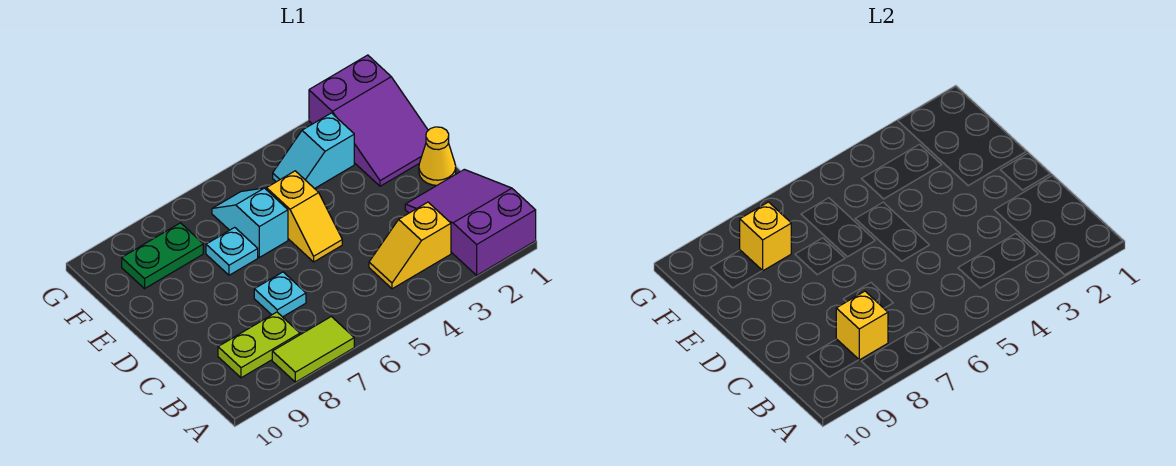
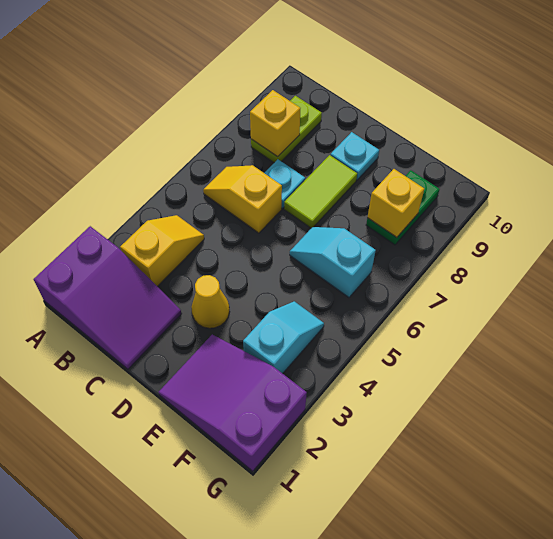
lime tile A7:A8 level 1 -> lime tile D7:D8 level 1
yellow cone D1 level 1 -> yellow cone D3 level 1
yellow slope D5:E5 level 1 top E -> yellow slope B6:C6 level 1 top C
cyan slope E6:F6 level 1 top E -> cyan slope E6:F6 level 1 top F
cyan plate E7 level 1 -> cyan plate D9 level 1

